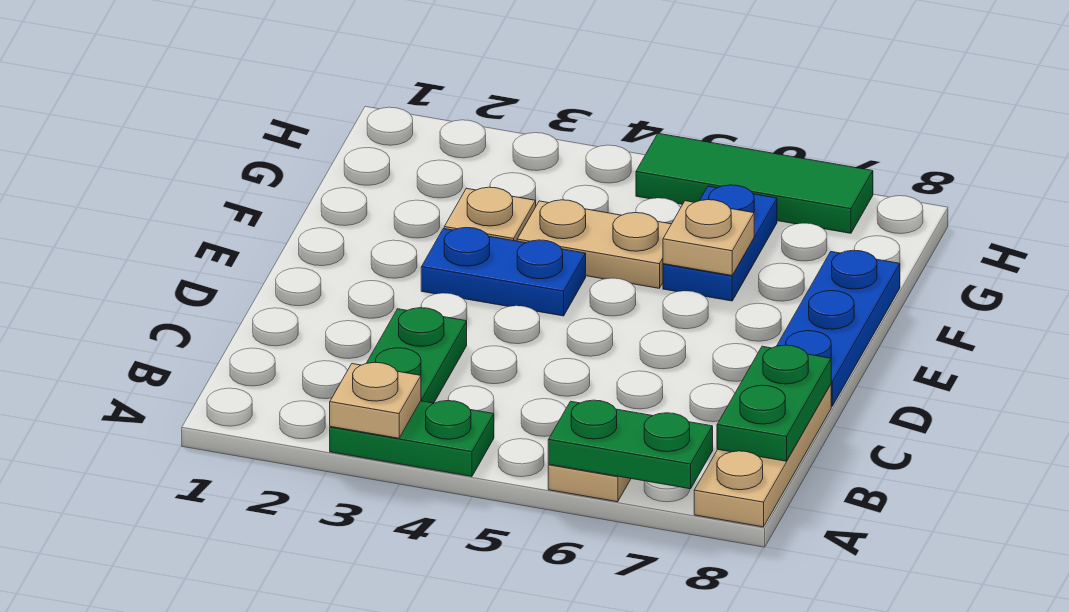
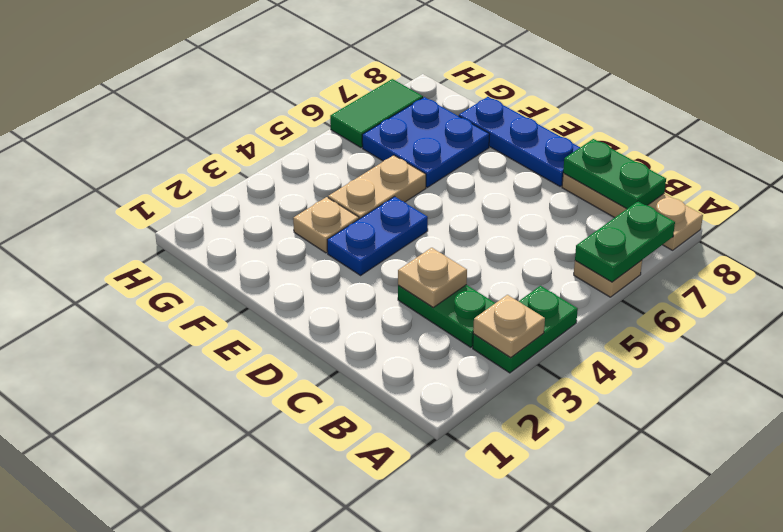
blue plate F6:G6 level 1 -> blue plate F6:G7 level 1
tan plate F6 level 2 -> tan plate C3 level 2
green tile H5:H7 level 1 -> green tile H6:H7 level 1

